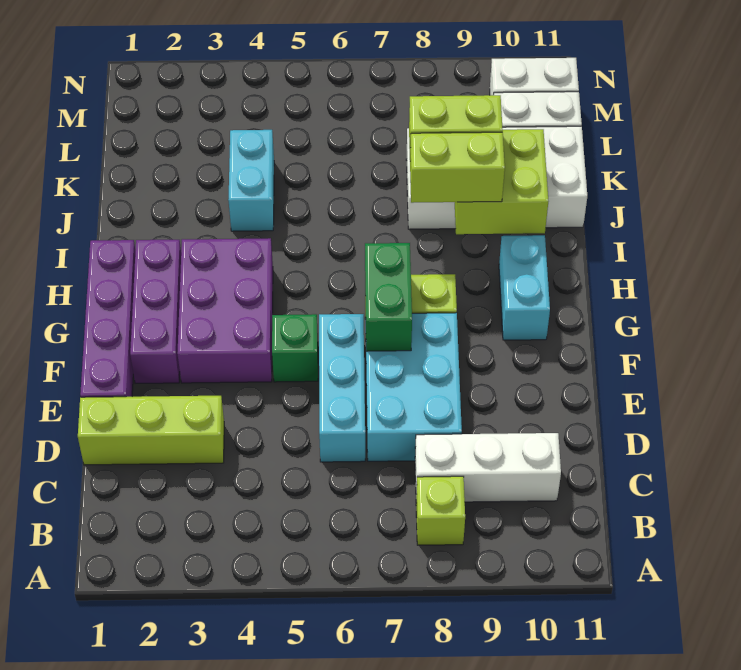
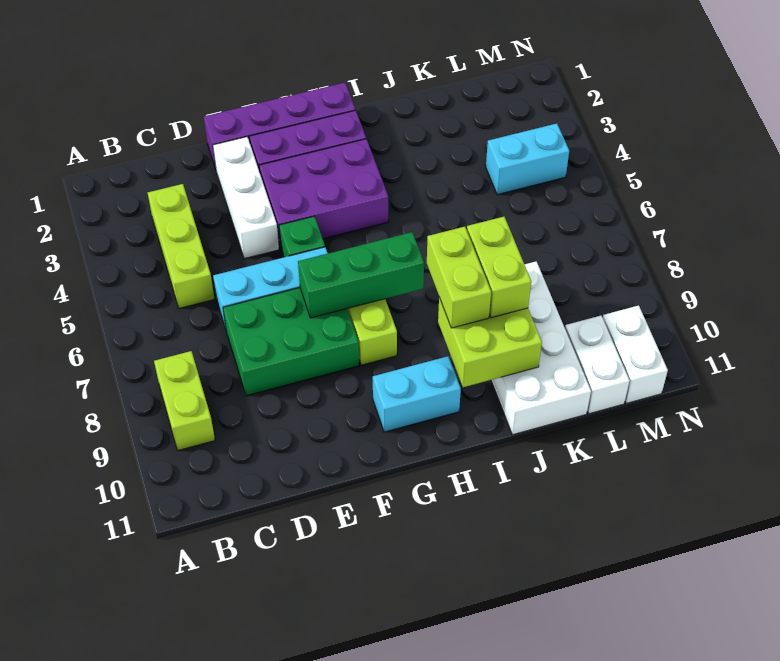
lime brick B8 level 1 -> lime brick B8:B9 level 1
white brick C8:C10 level 1 -> white brick E2:E4 level 1
lime brick D1:D3 level 1 -> lime brick C3:C5 level 1
cyan brick D7:F8 level 1 -> green brick D7:F8 level 1
green brick F7:G7 level 2 -> green brick F7:H7 level 2
cyan brick J4:K4 level 1 -> cyan brick L4:M4 level 1

